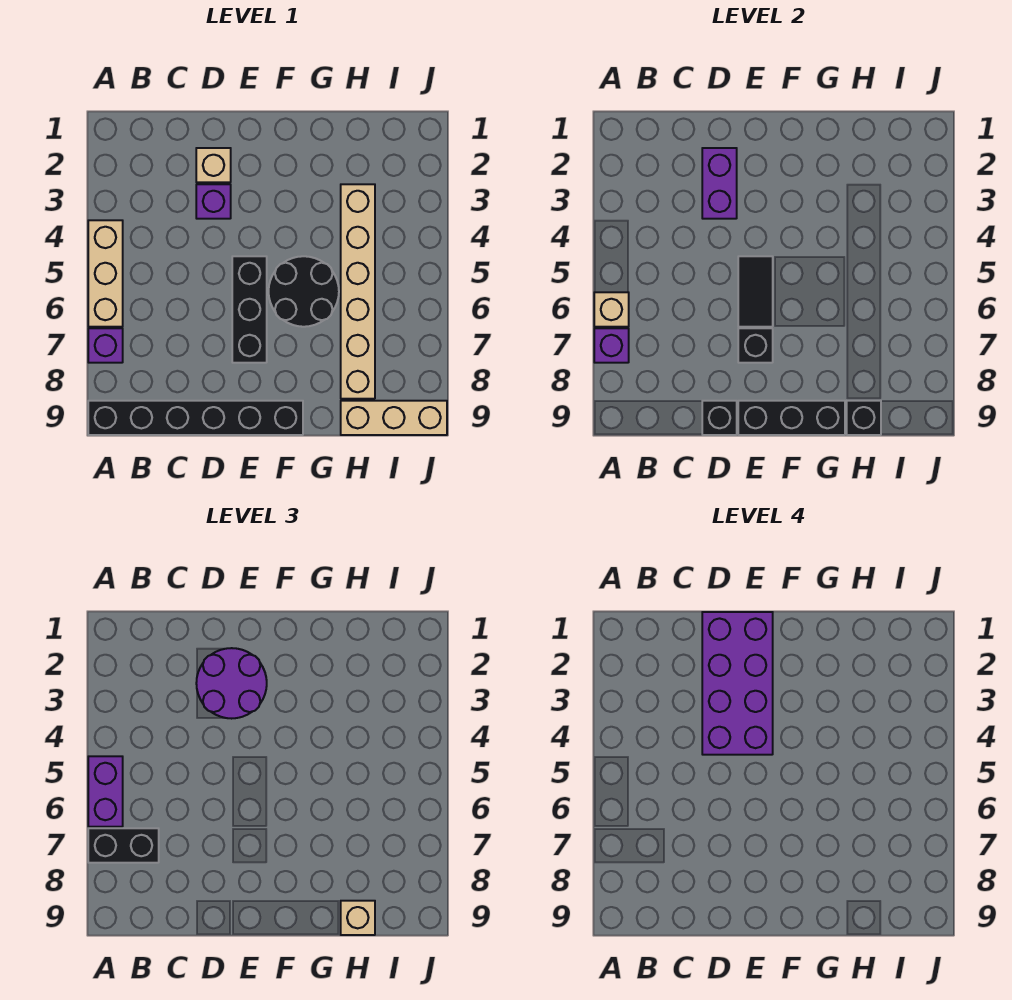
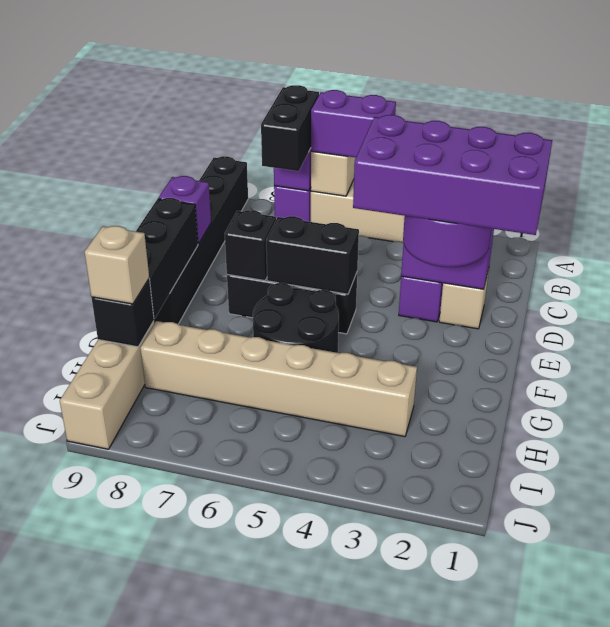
black brick D9 level 2 -> purple brick D9 level 2
black tile E5:E6 level 2 -> black brick E5:E6 level 2

